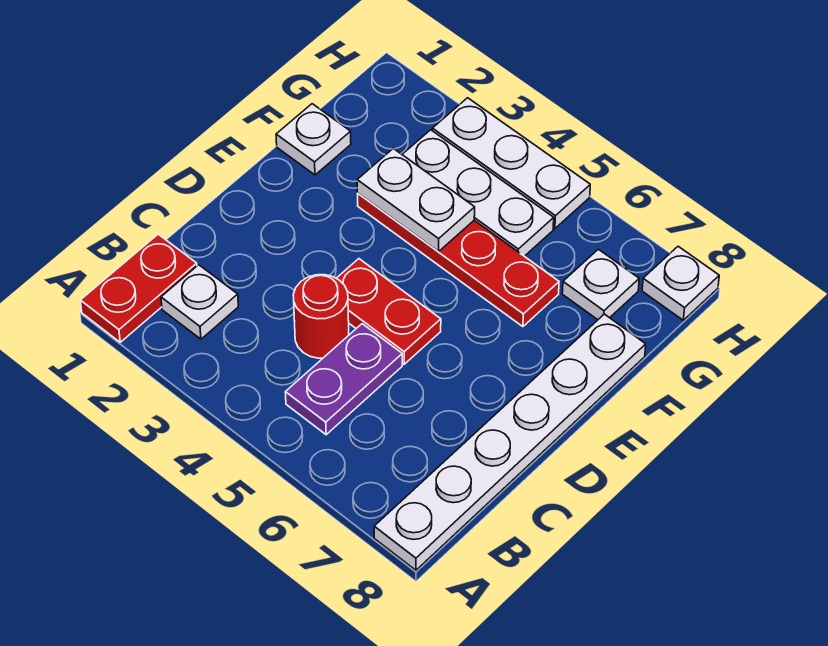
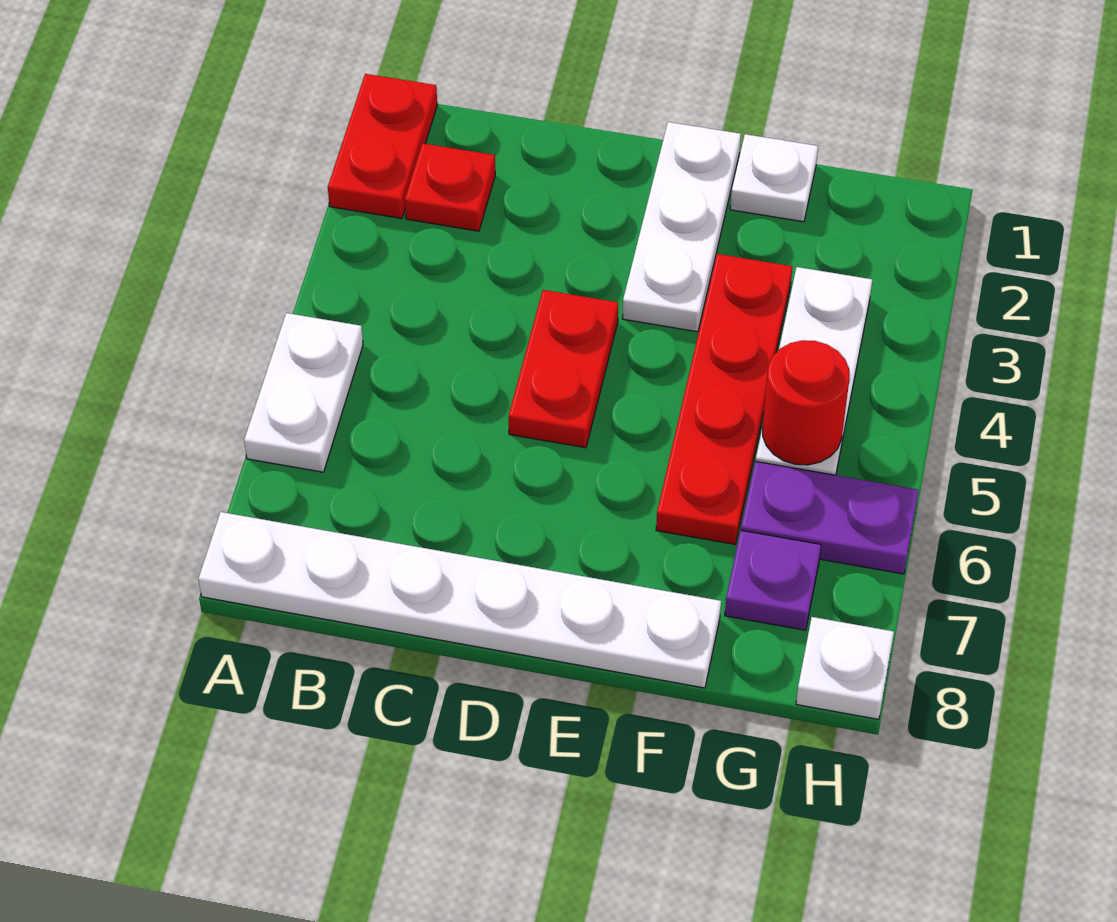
red plate A1:B1 level 1 -> red plate A1:A2 level 1
white plate B2 level 1 -> red plate B2 level 1
purple plate B5:C5 level 1 -> purple plate G6:H6 level 1
red round brick C4 level 1 -> red round brick G5 level 2
white plate F3:F4 level 2 -> white plate A5:A6 level 1
white plate G7 level 1 -> purple plate G7 level 1
white plate H3:H5 level 1 -> white plate E1:E3 level 1

